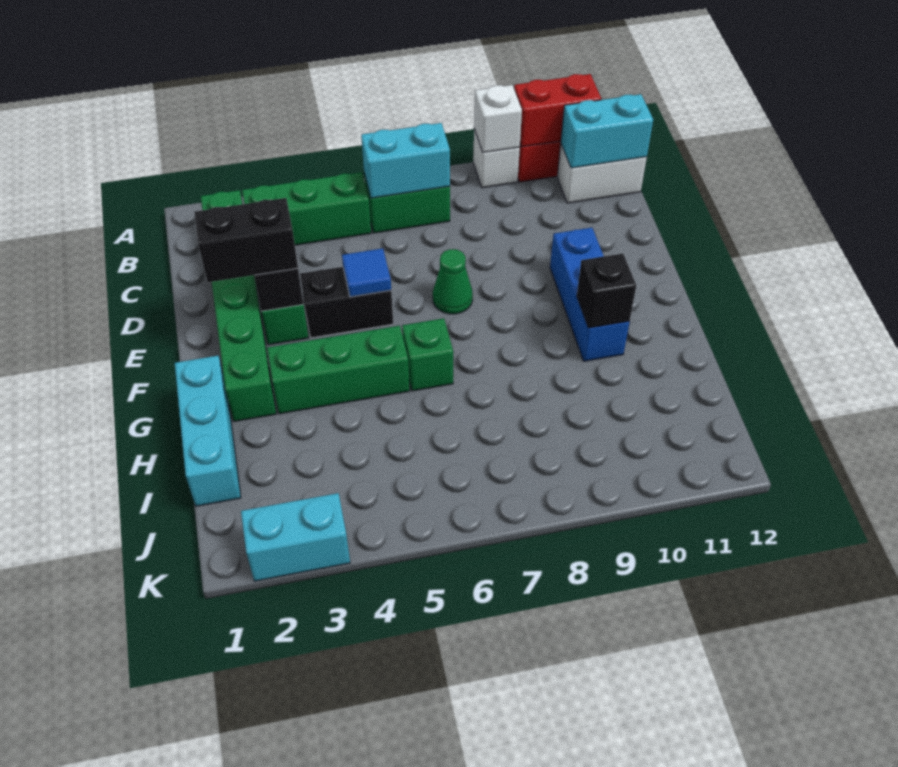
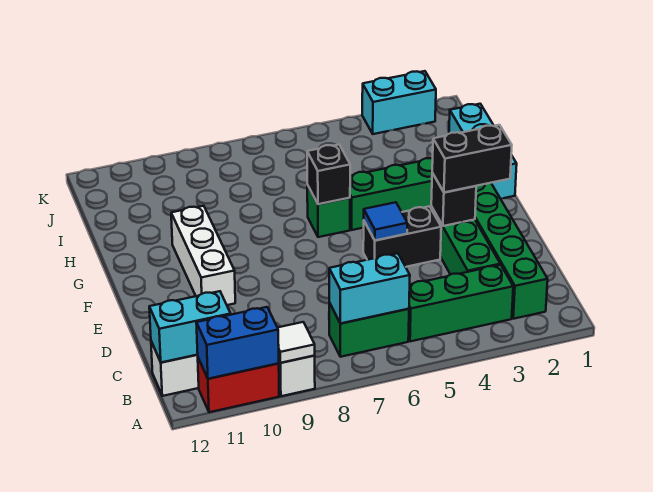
white brick A9 level 2 -> white tile A9 level 2
red brick A10:A11 level 2 -> blue brick A10:A11 level 2
green cone E7 level 1 -> none
blue brick E10:G10 level 1 -> white brick E10:G10 level 1
black brick G10 level 2 -> black brick G6 level 2

